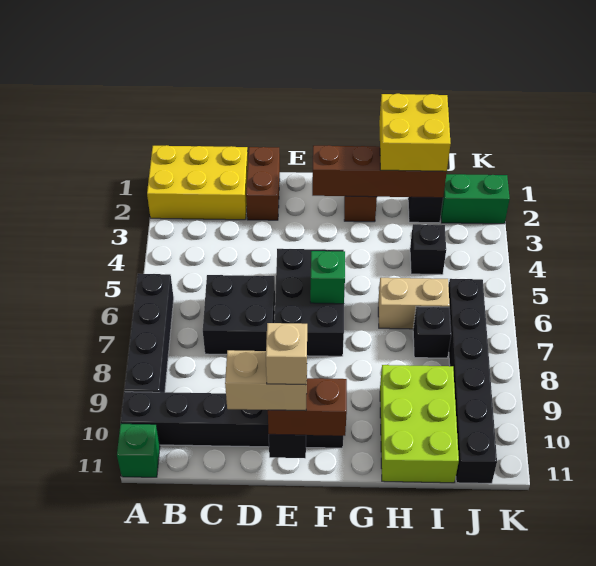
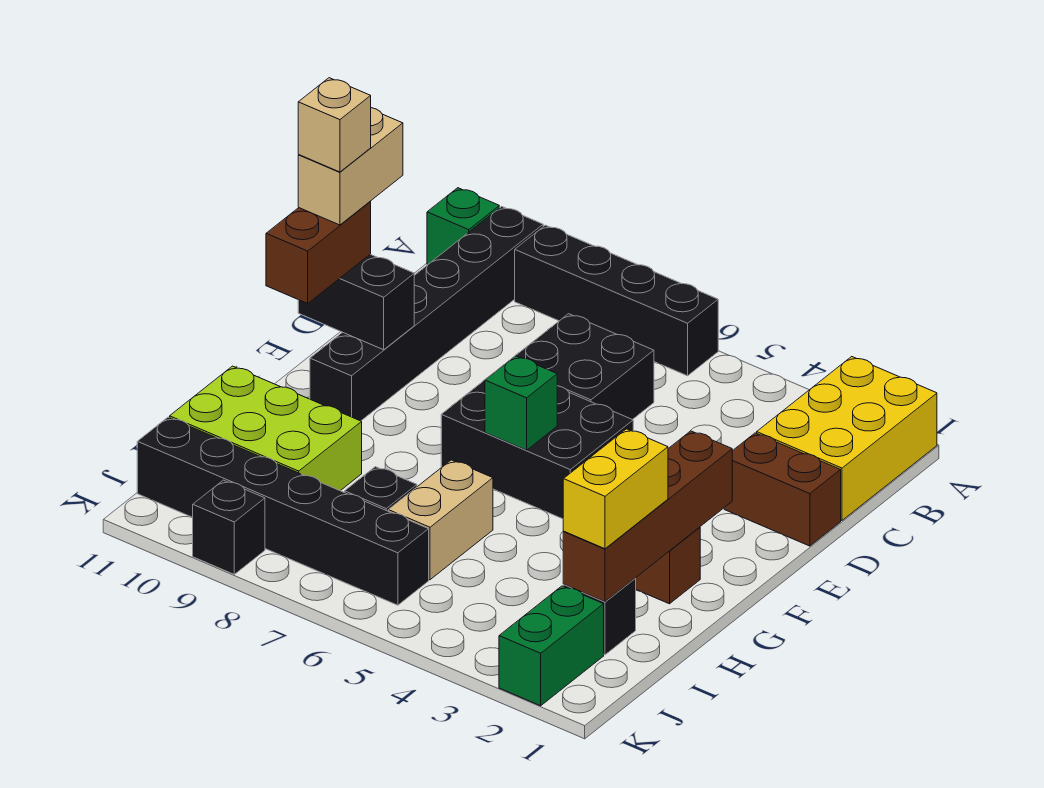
yellow brick H1:I2 level 3 -> yellow brick H2:I2 level 3
black brick I4 level 1 -> black brick K9 level 1

